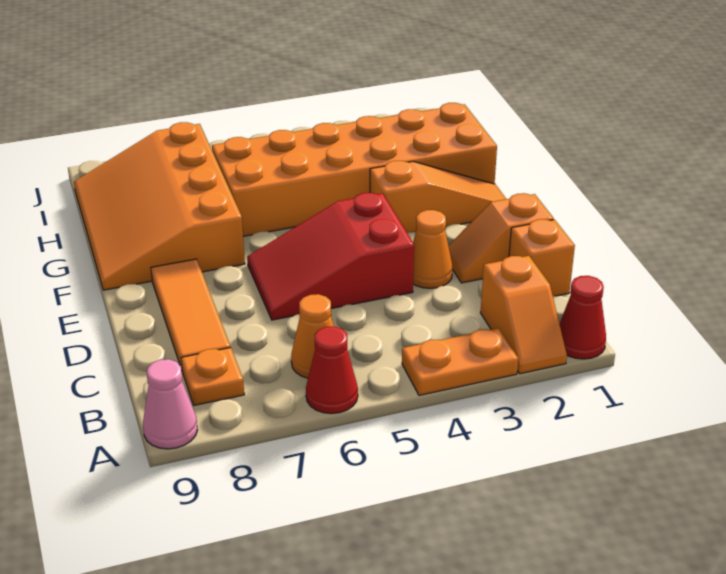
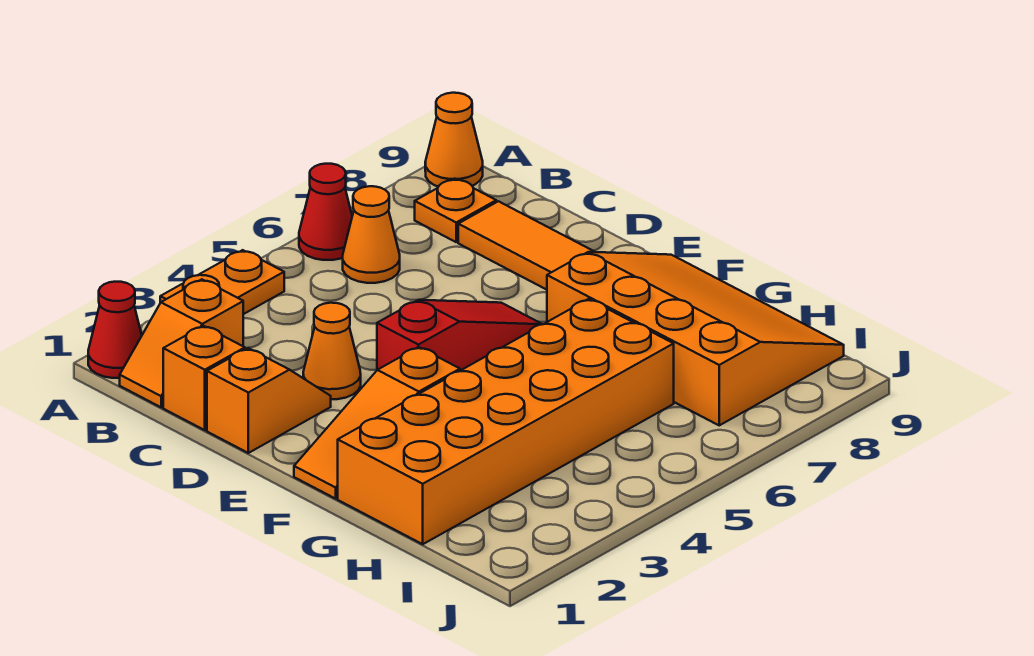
orange slope A2:B2 level 1 top B -> orange slope B1:B2 level 1 top 2
pink cone A9 level 1 -> orange cone A9 level 1
red slope D4:E6 level 1 top 4 -> red slope E4:E6 level 1 top 4

